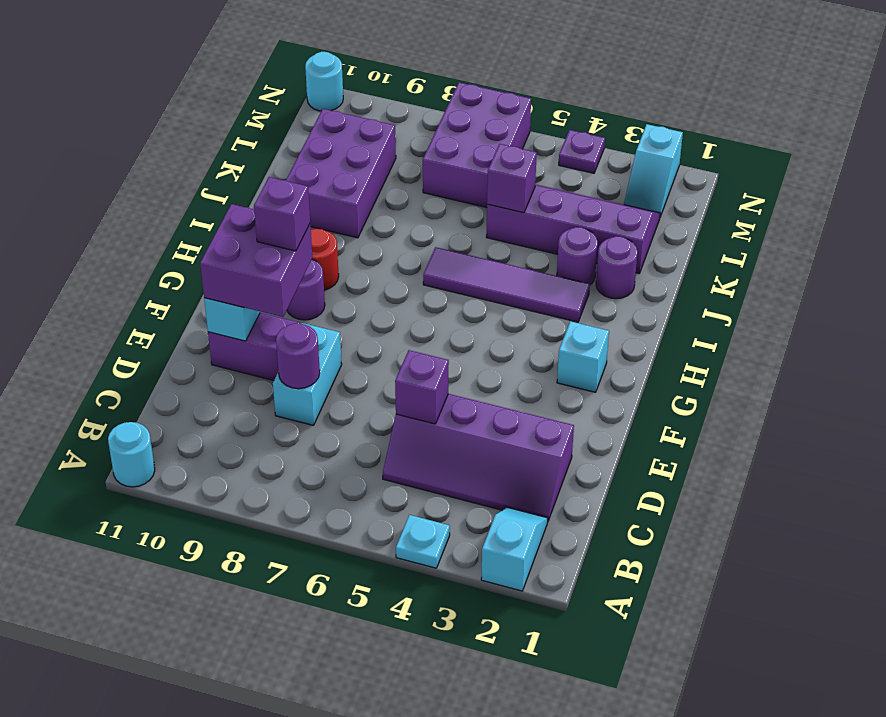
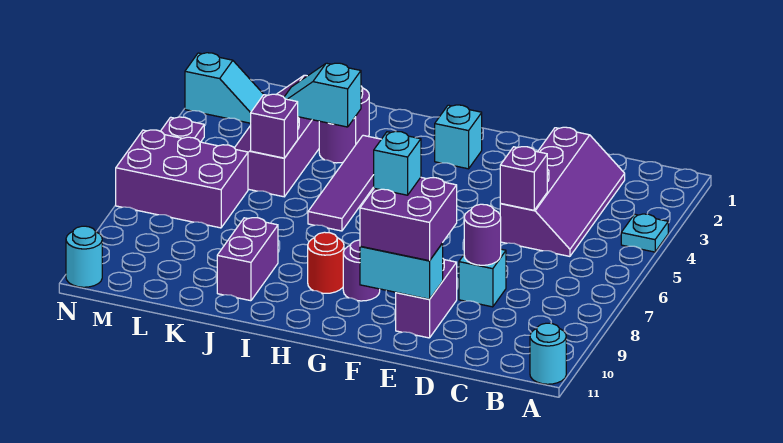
cyan slope A2:B2 level 1 top A -> cyan slope J3:K3 level 2 top J
cyan brick D8:E8 level 1 -> cyan brick D8 level 1
purple brick F9 level 4 -> cyan brick F9 level 4
purple brick J9:L10 level 1 -> purple brick J9:J10 level 1

